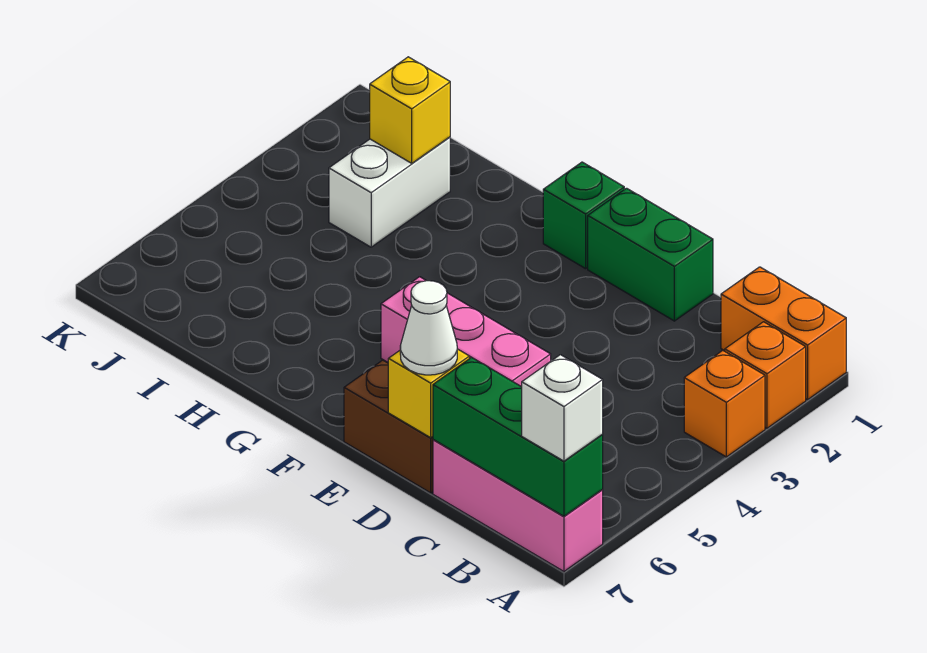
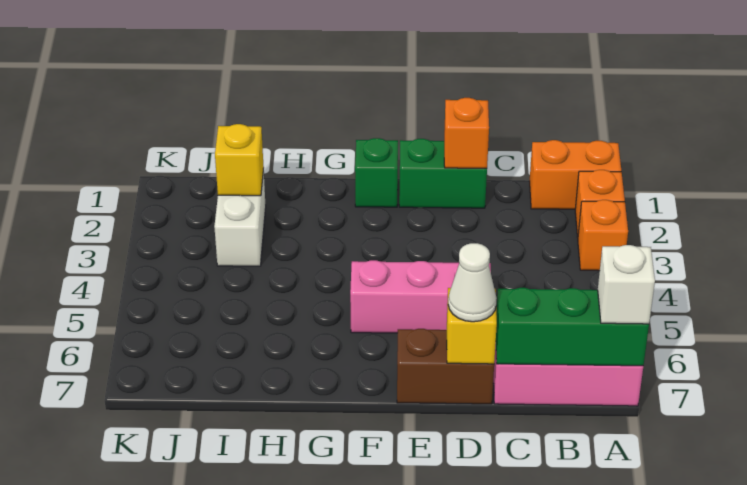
none -> orange brick D1 level 2

